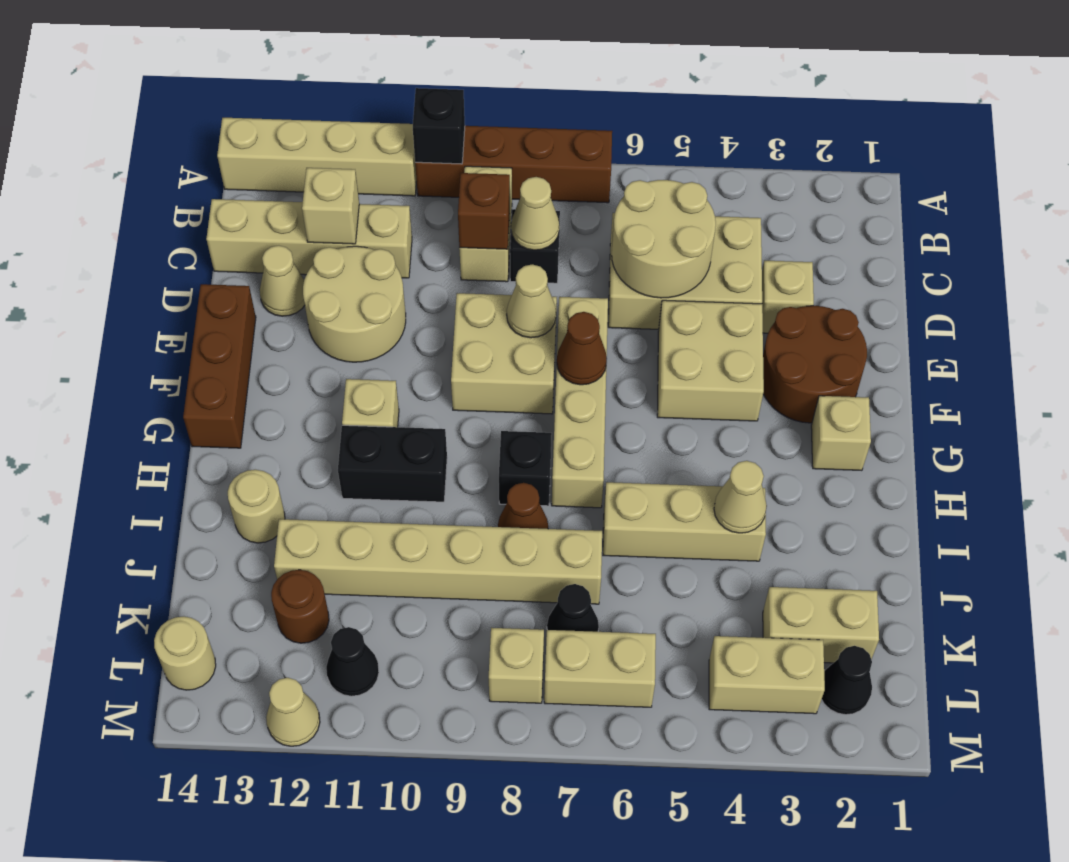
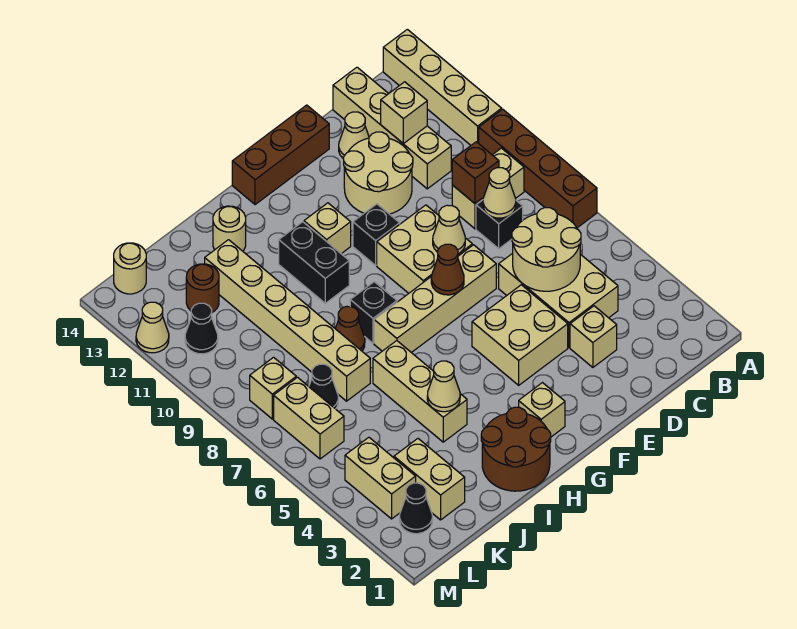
black brick A10 level 2 -> black brick F10 level 1
brown round brick E2:F3 level 1 -> brown round brick H1:I2 level 1

